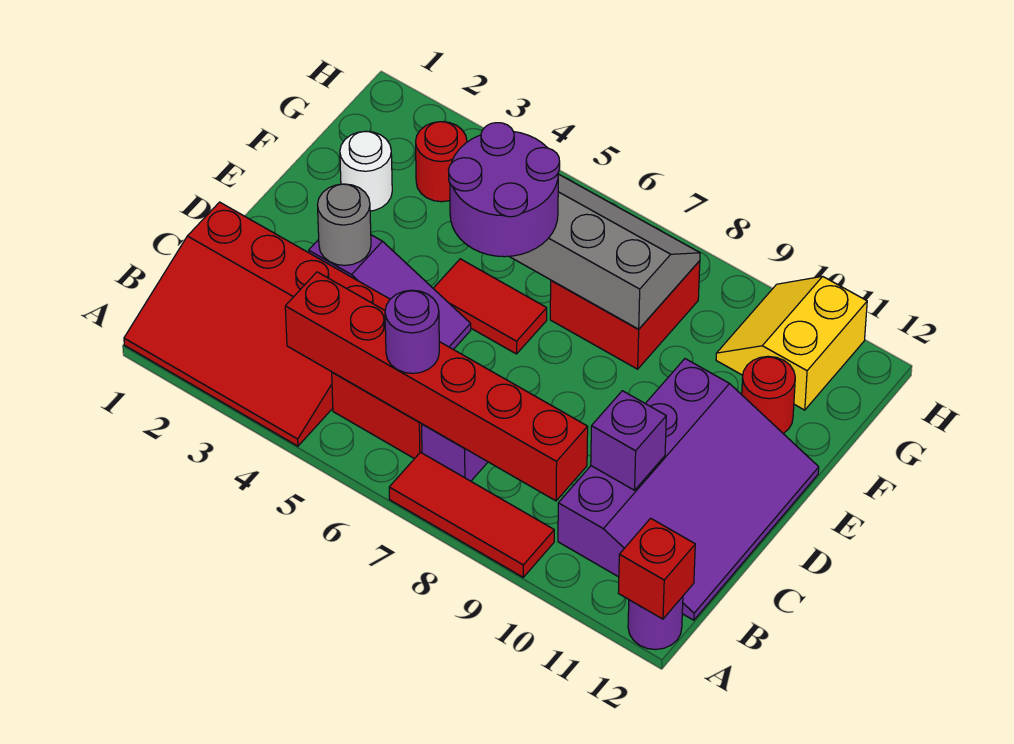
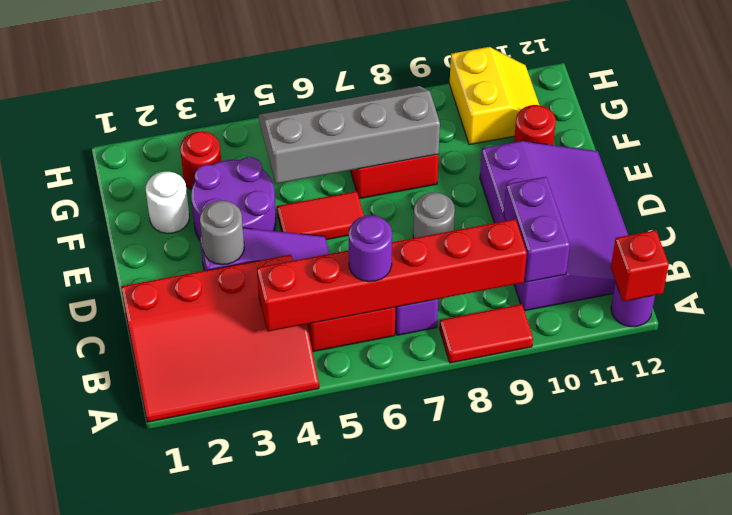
red tile A7:A9 level 1 -> red tile A8:A9 level 1
purple brick C10 level 2 -> purple brick B10:C10 level 2
none -> grey round brick D8 level 1
purple round brick E5:F6 level 3 -> purple round brick E3:F4 level 1
yellow slope G10:H11 level 1 top 11 -> yellow slope G10:H11 level 1 top 10

